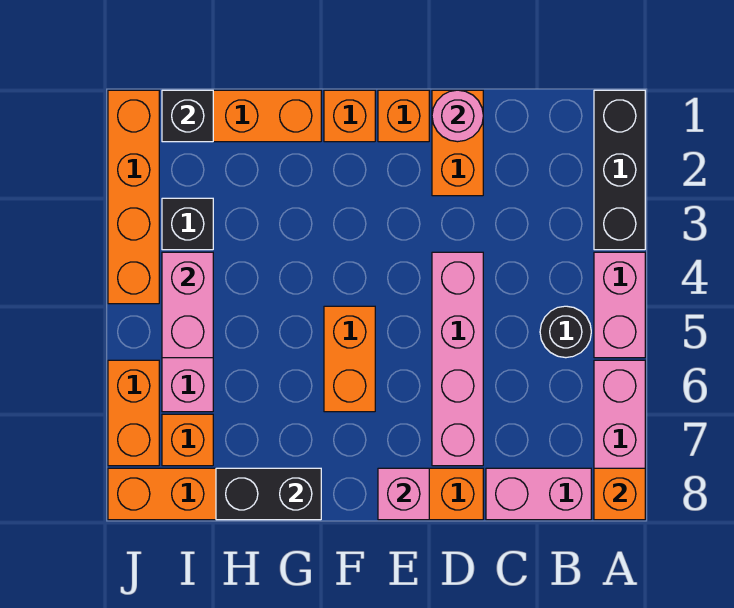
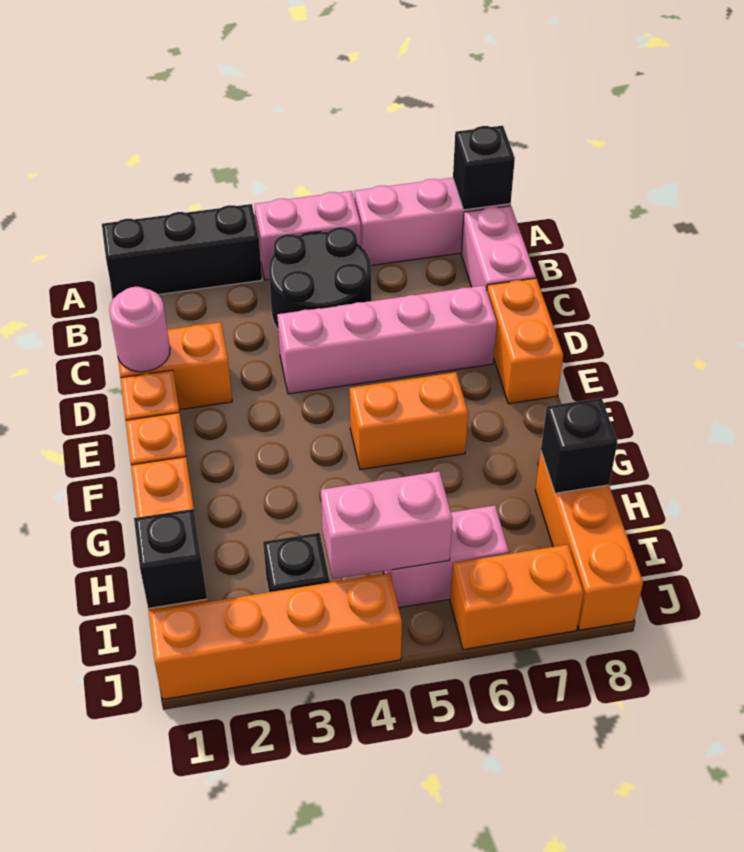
orange brick A8 level 2 -> black brick A8 level 2
black round brick B5 level 1 -> black round brick B4:C5 level 1
pink brick E8 level 2 -> none
black brick G8:H8 level 2 -> black brick H8 level 2
orange brick I7 level 1 -> none

